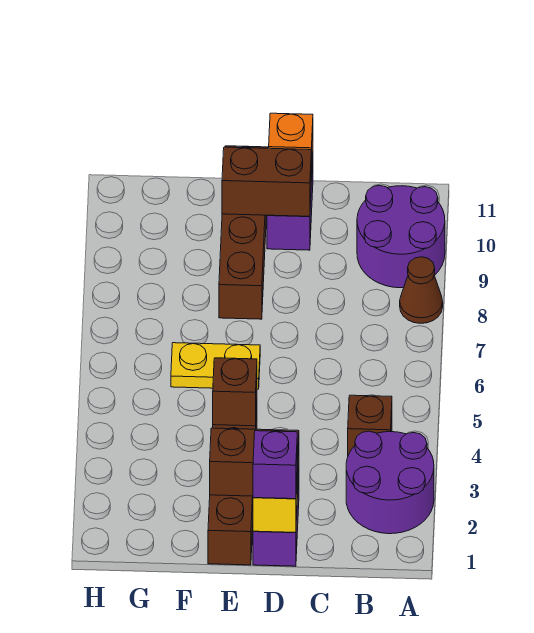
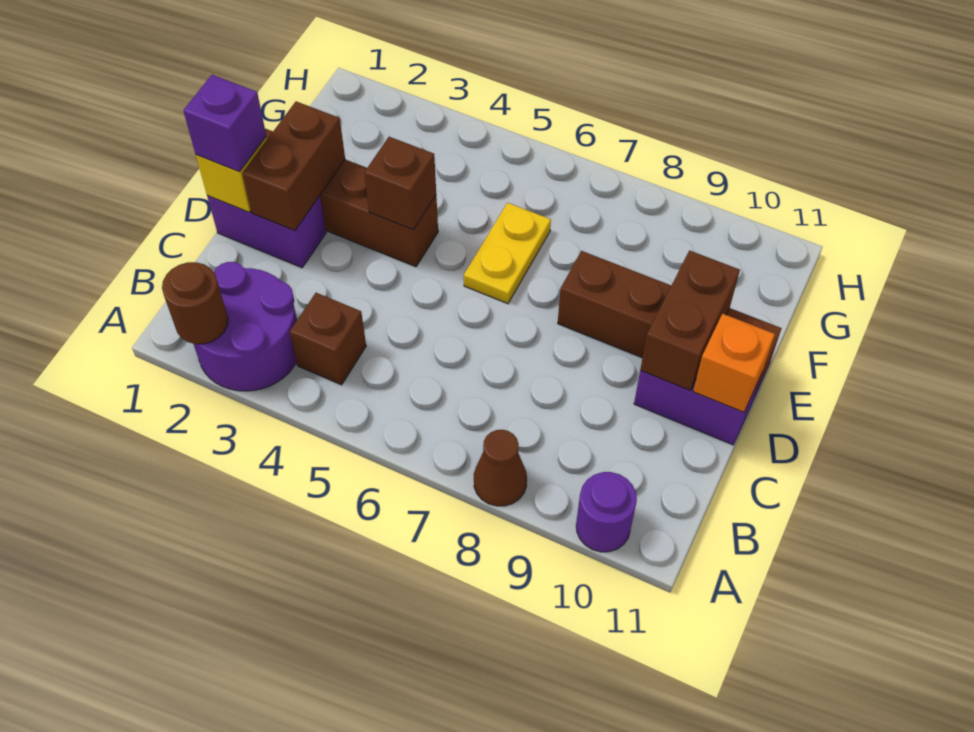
none -> brown round brick A2 level 2
purple round brick A9:B10 level 1 -> purple round brick A10 level 1

